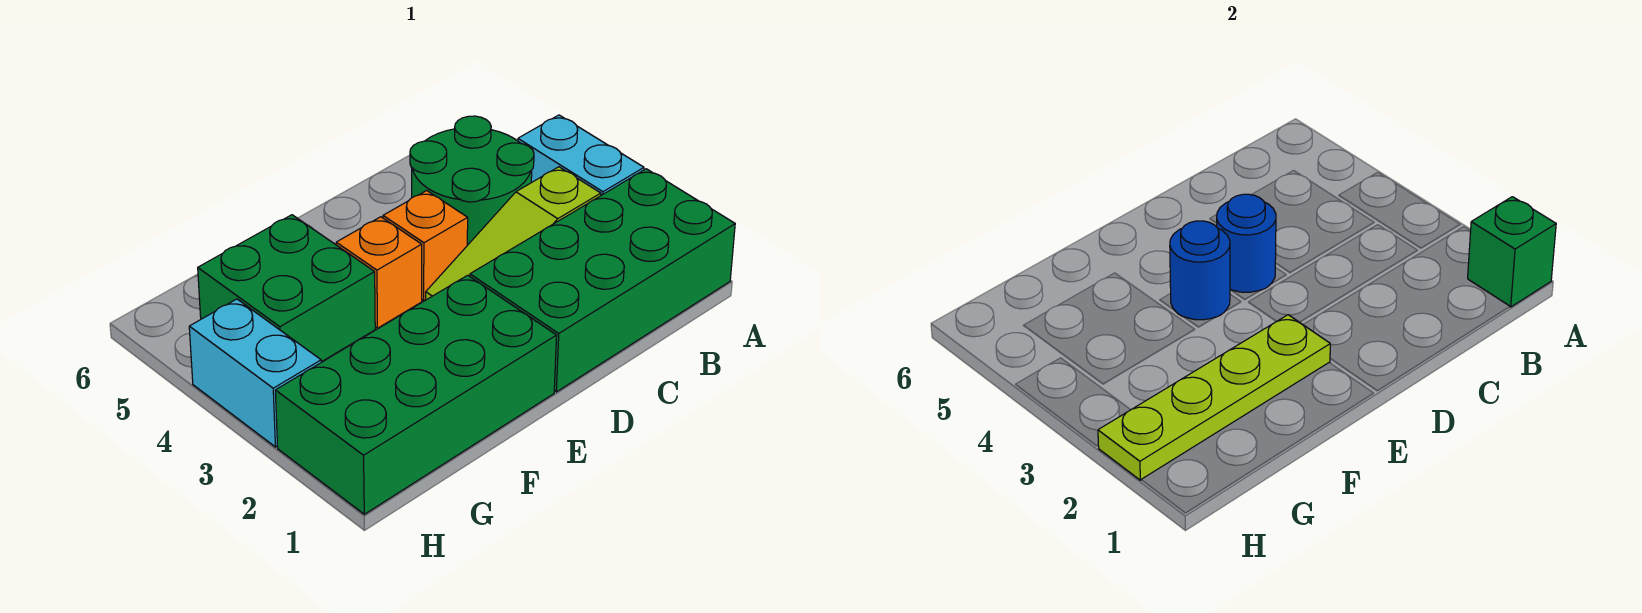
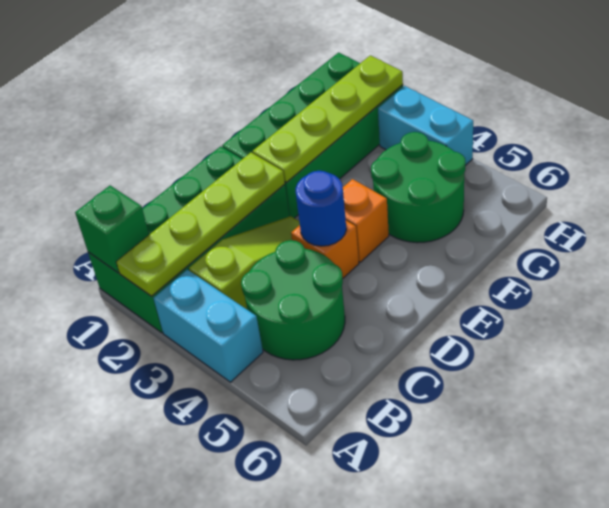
none -> lime plate A2:D2 level 2
blue round brick E4 level 2 -> none
green brick F4:G5 level 1 -> green round brick F4:G5 level 1

